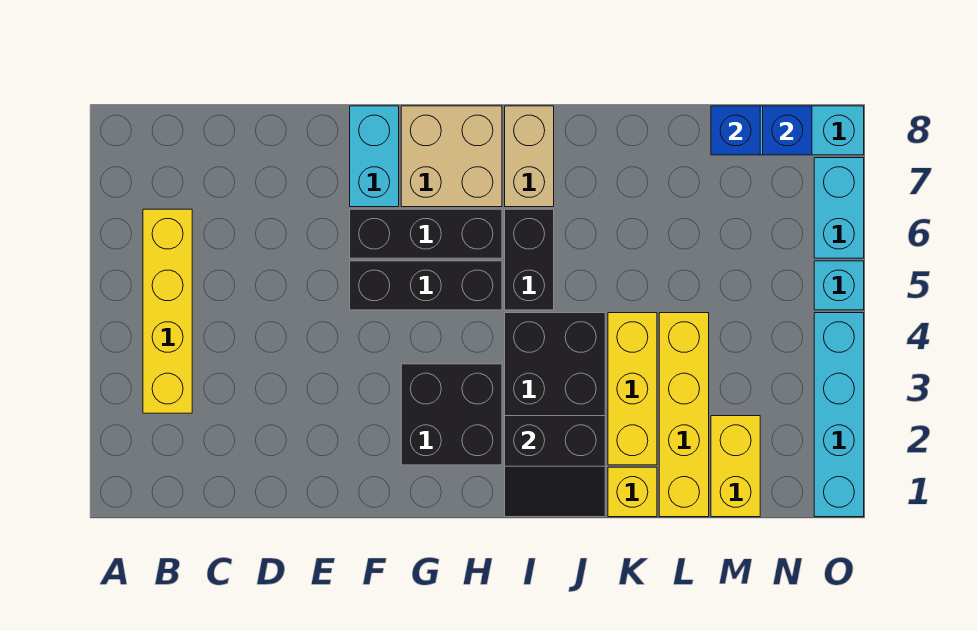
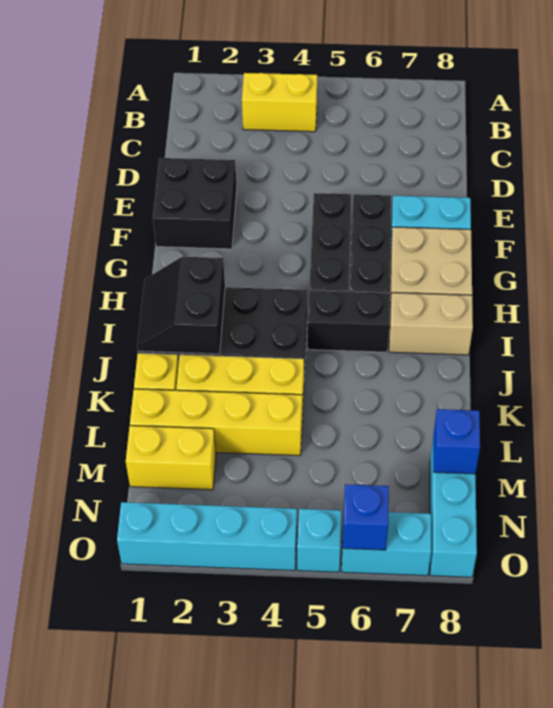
yellow brick B3:B6 level 1 -> yellow brick B3:B4 level 1
black brick G2:H3 level 1 -> black brick E1:F2 level 1
blue brick N8 level 2 -> blue brick O6 level 2

